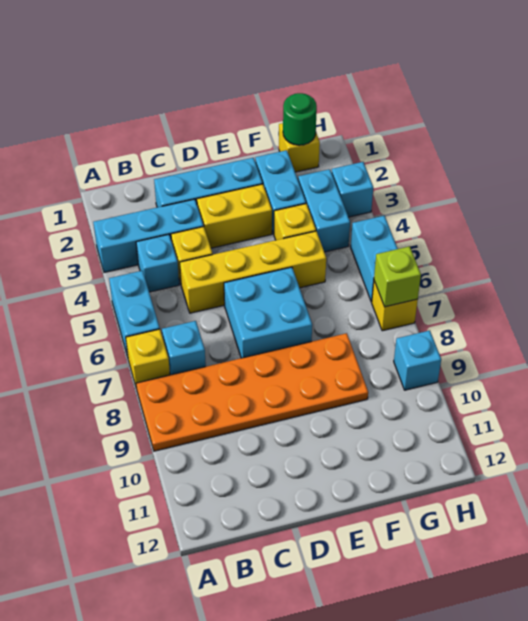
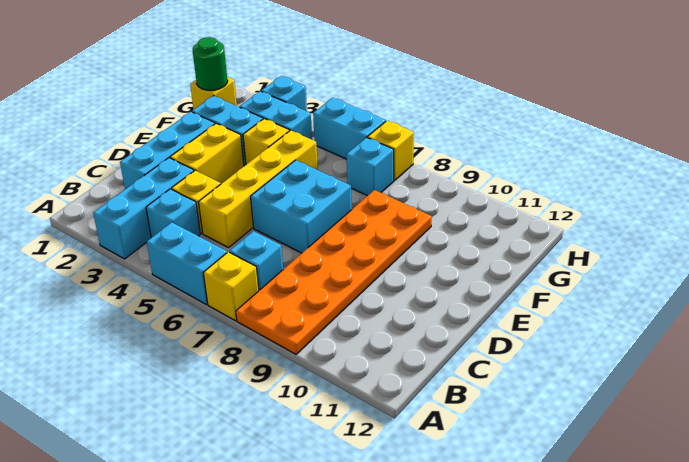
lime brick H7 level 2 -> none
cyan brick H9 level 1 -> cyan brick G7 level 1

